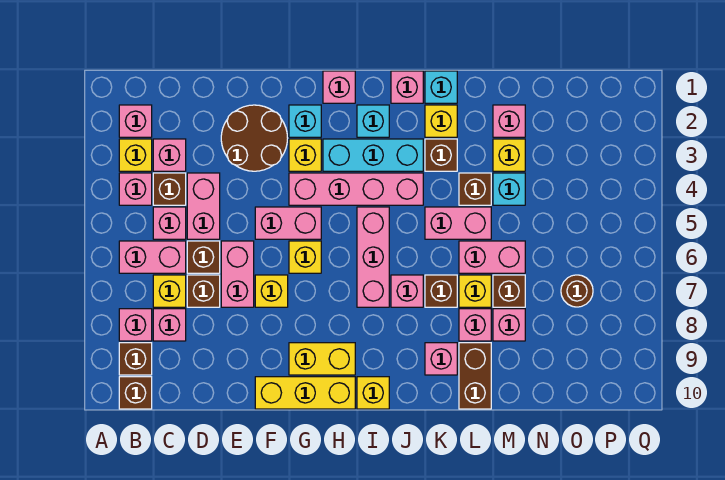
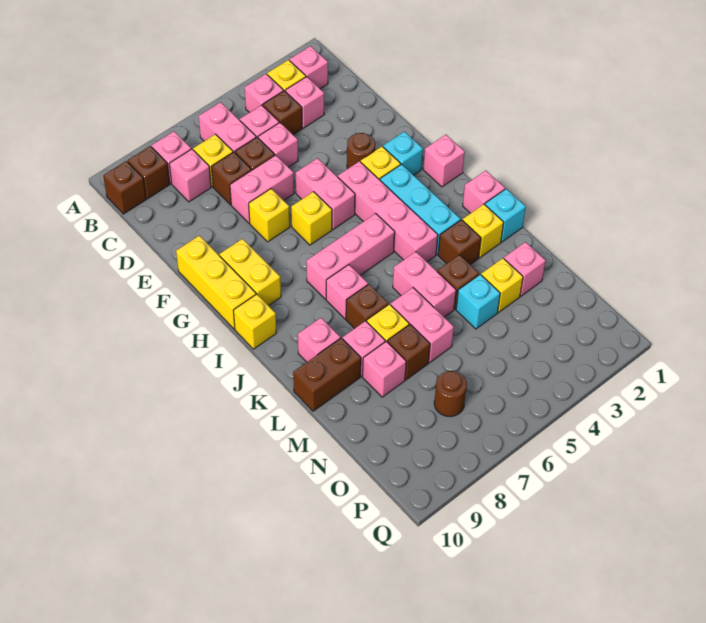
pink brick D4:D5 level 1 -> pink brick D5 level 1
brown round brick E2:F3 level 1 -> brown round brick F3 level 1
cyan brick I2 level 1 -> none

